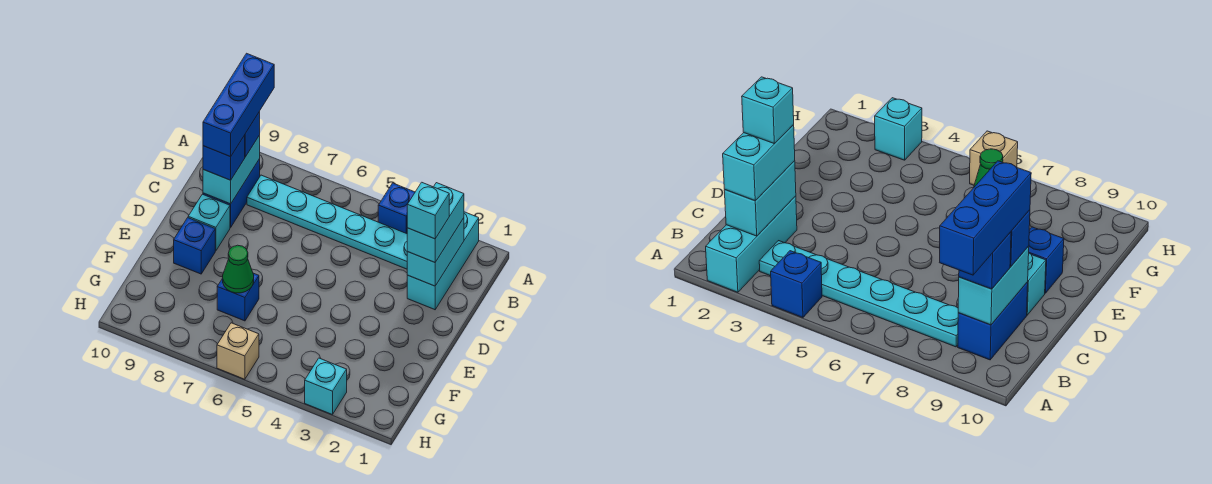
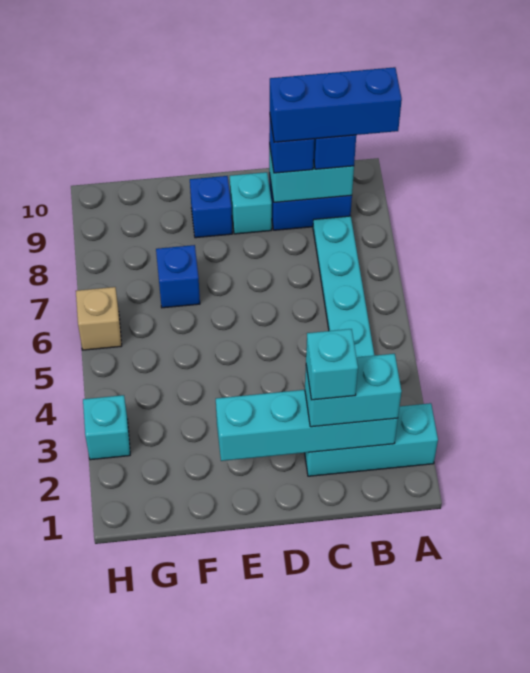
blue brick A4 level 1 -> none
cyan brick B2:C2 level 2 -> cyan brick B2:E2 level 2
green cone F7 level 2 -> none

